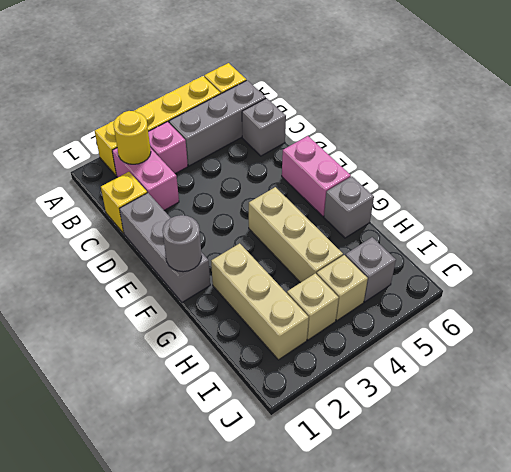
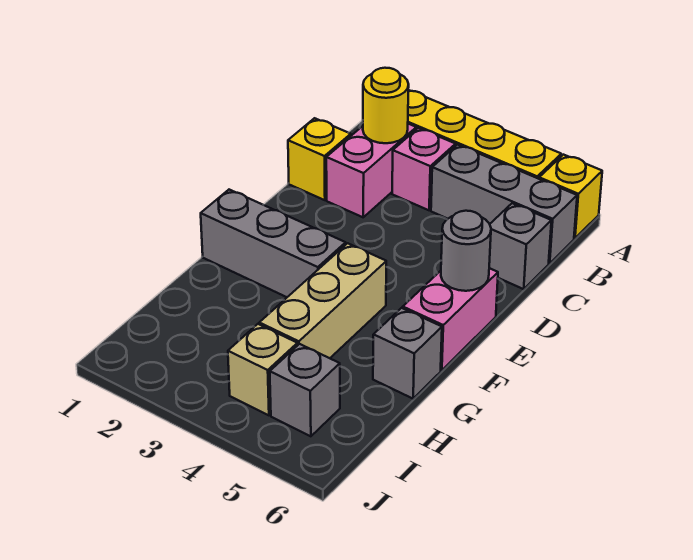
grey brick D1:F1 level 1 -> grey brick F1:F3 level 1
grey round brick F1 level 2 -> grey round brick E6 level 2
tan brick G2:I2 level 1 -> none
tan brick I3 level 1 -> none

